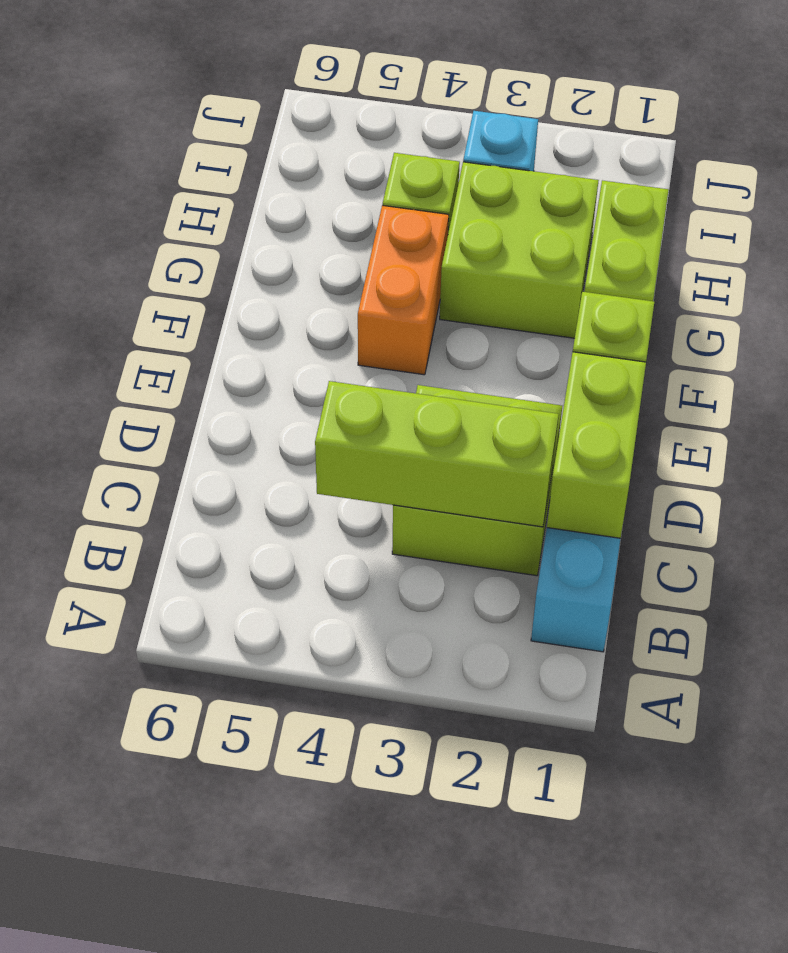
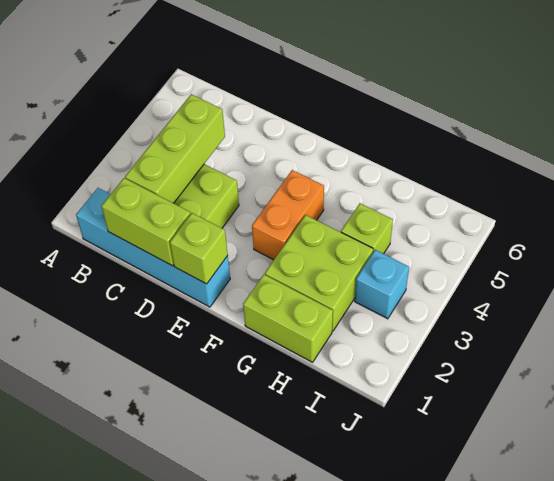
orange brick F4:G4 level 1 -> orange brick F3:F4 level 1

